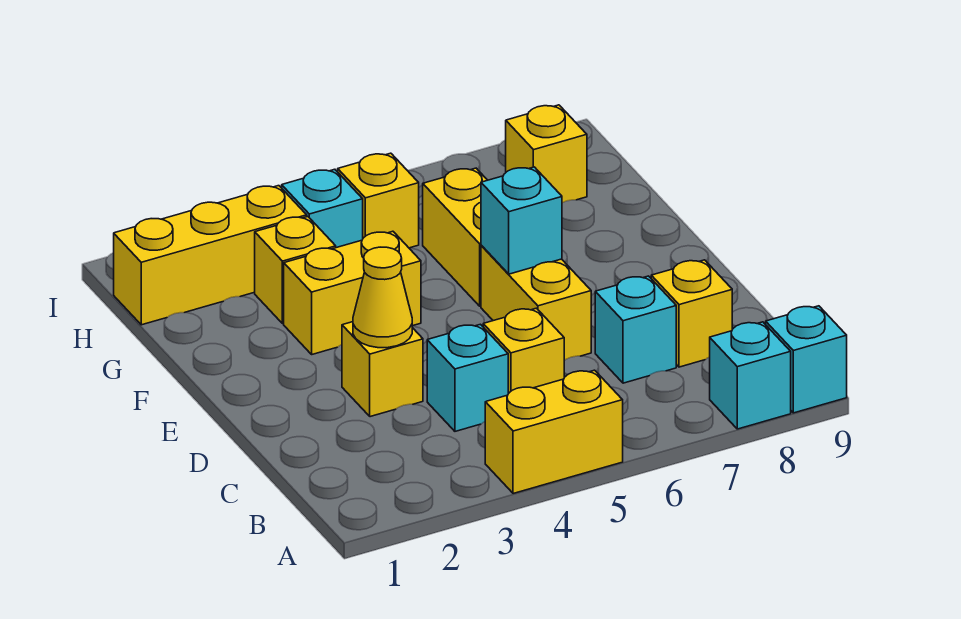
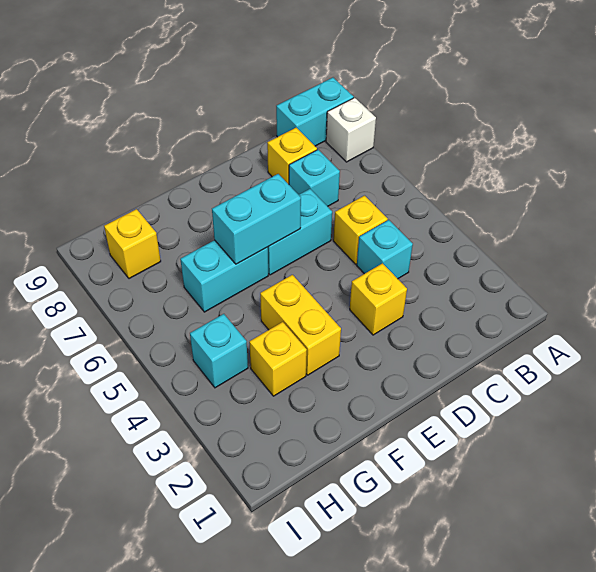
yellow brick A4:A5 level 1 -> none
cyan brick A8 level 1 -> white brick A8 level 1
cyan brick A9 level 1 -> cyan brick A9:B9 level 1
yellow cone D3 level 2 -> none
yellow brick D6:E6 level 1 -> cyan brick D6:E6 level 1
cyan brick E6 level 2 -> cyan brick E6:F6 level 2
yellow brick F6:G6 level 1 -> cyan brick F6:G6 level 1
yellow brick H1:H3 level 1 -> none
yellow brick H5 level 1 -> none

